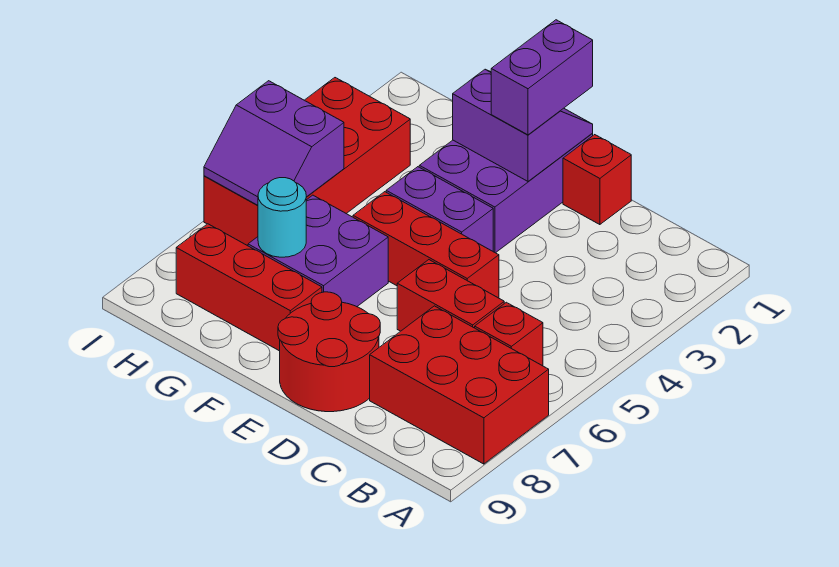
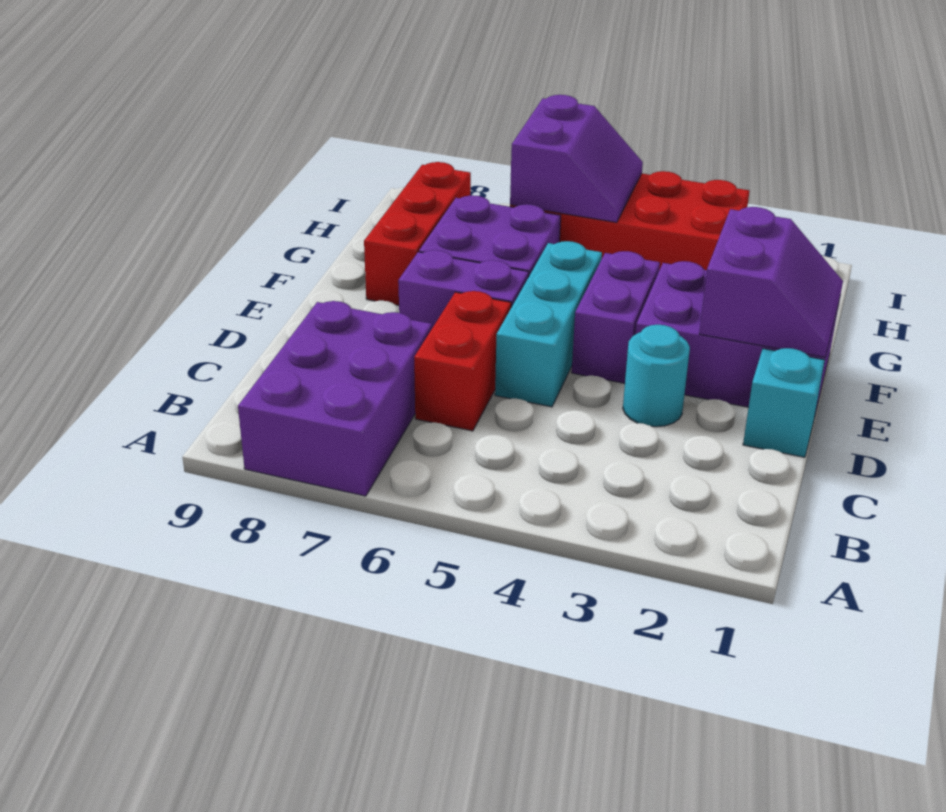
red brick A7:C8 level 1 -> purple brick A7:C8 level 1
red brick B6 level 1 -> none
red brick D1 level 1 -> cyan brick D1 level 1
red brick D5:F5 level 1 -> cyan brick D5:F5 level 1
red round brick D8:E9 level 1 -> none
purple brick E1:E2 level 3 -> purple brick E6:E7 level 1
cyan round brick G7 level 2 -> cyan round brick D3 level 1
purple slope H5:I6 level 2 top 5 -> purple slope H5:I6 level 2 top 6

